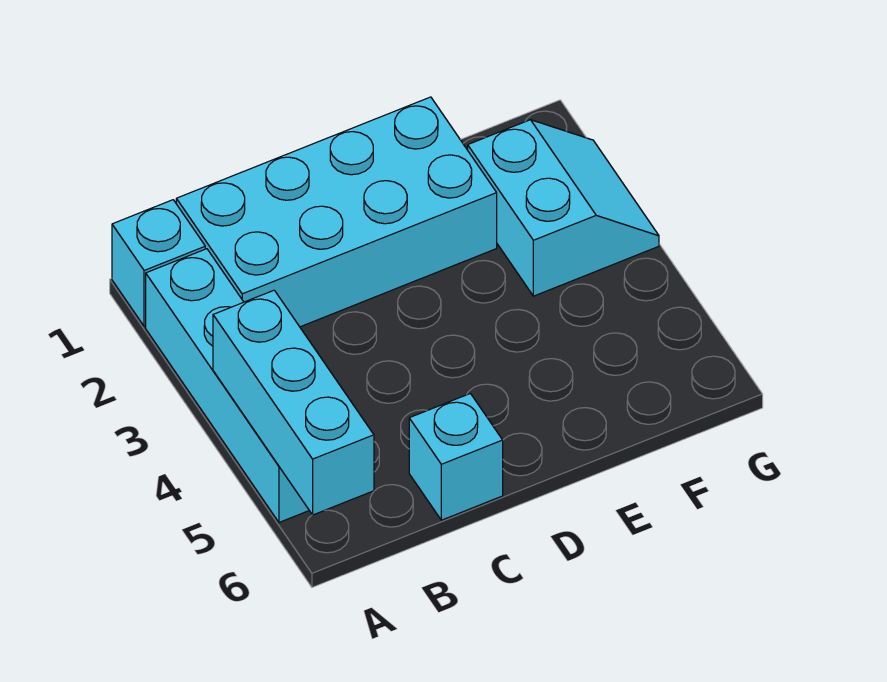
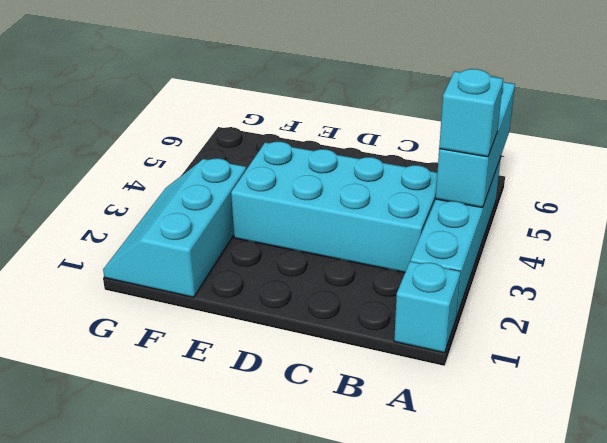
cyan brick B1:E2 level 1 -> cyan brick B3:E4 level 1
cyan brick C6 level 1 -> cyan brick A4 level 3
cyan slope F2:G3 level 1 top F -> cyan slope F1:G3 level 1 top F

